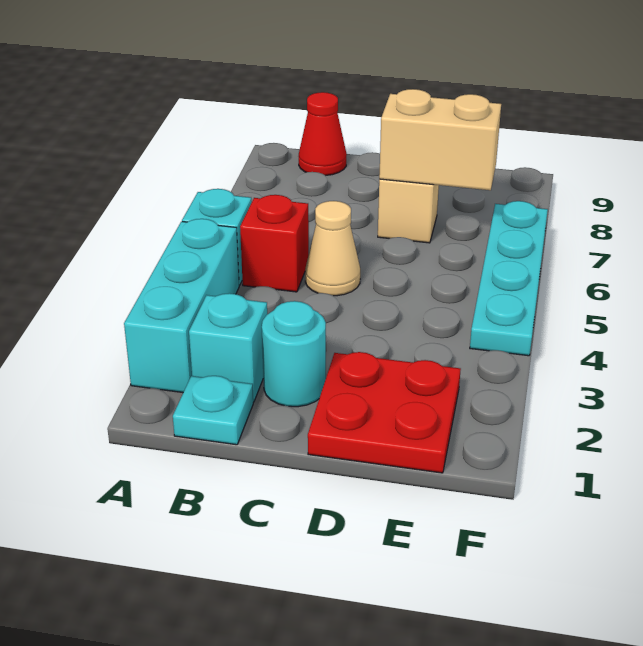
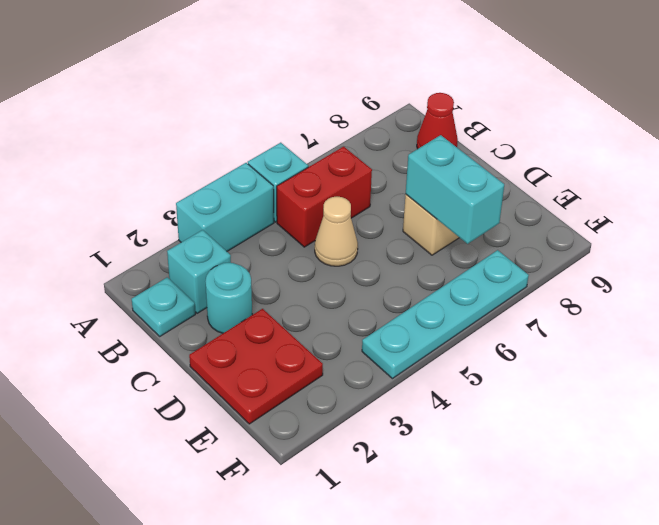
cyan brick A2:A4 level 1 -> cyan brick A3:A4 level 1
red brick B5 level 1 -> red brick B5:B6 level 1
tan brick D7:E7 level 2 -> cyan brick D7:E7 level 2

